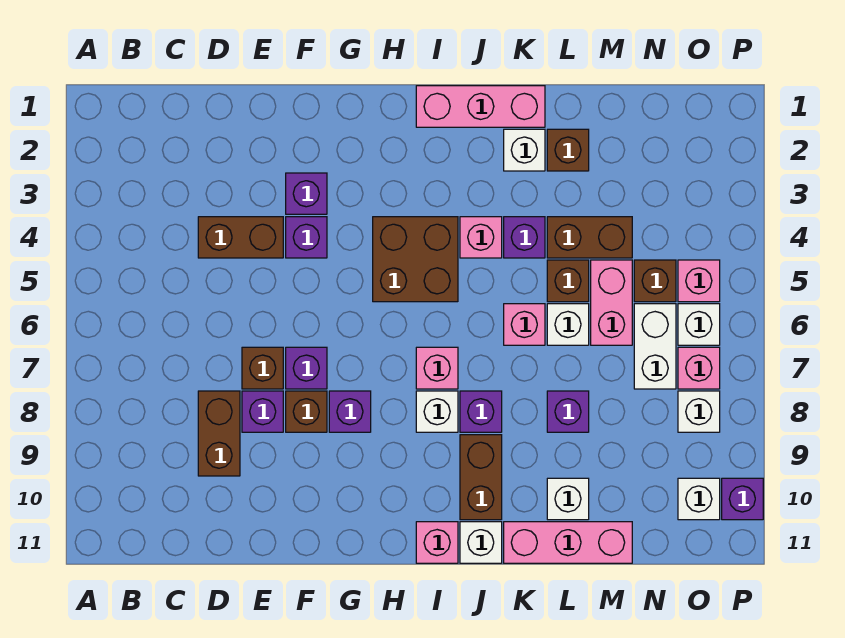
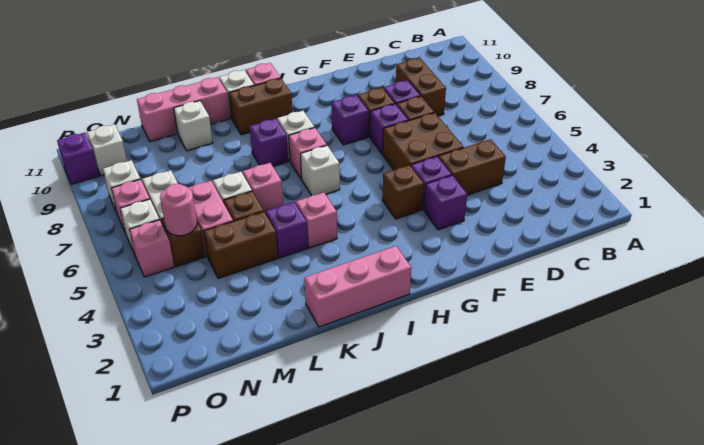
brown brick H4:I5 level 1 -> brown brick E5:F6 level 1
brown brick J9:J10 level 1 -> brown brick I10:J10 level 1
white brick K2 level 1 -> white brick I6 level 1
brown brick L2 level 1 -> brown brick G4 level 1
purple brick L8 level 1 -> none
none -> pink round brick N5 level 2

